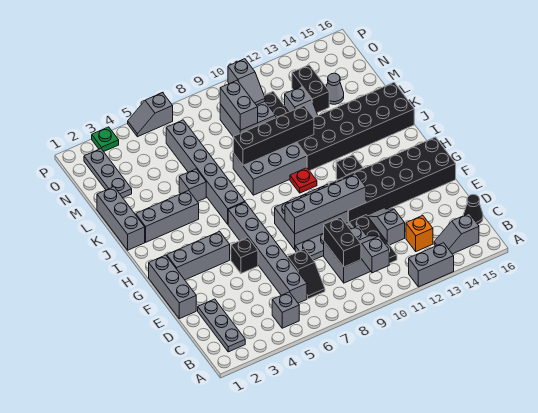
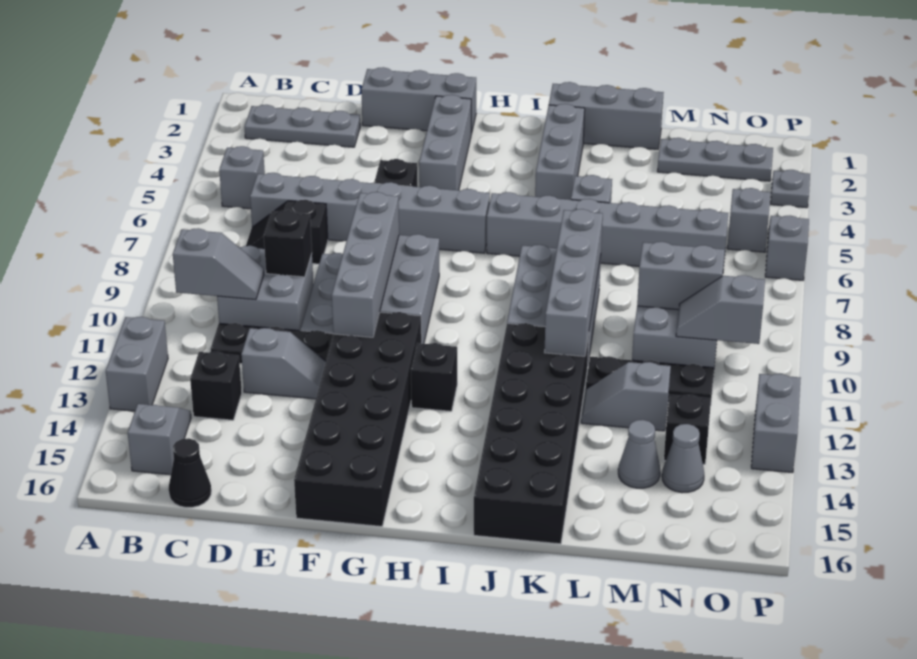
black brick C9:D9 level 2 -> black brick D9 level 2
orange brick C13 level 1 -> black brick C13 level 1
red plate I10 level 1 -> none
black brick K8:K11 level 2 -> grey brick K8:K11 level 2
black brick M13:N13 level 1 -> black brick N13 level 1
none -> grey cone N14 level 1
none -> grey brick O5 level 1
green plate P3 level 1 -> grey plate P3 level 1
none -> grey brick P12:P13 level 1

